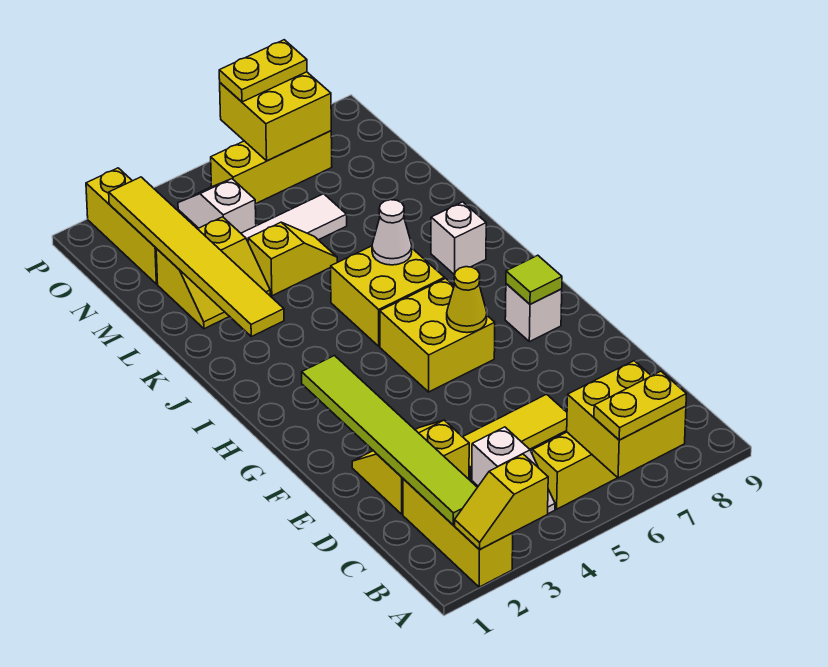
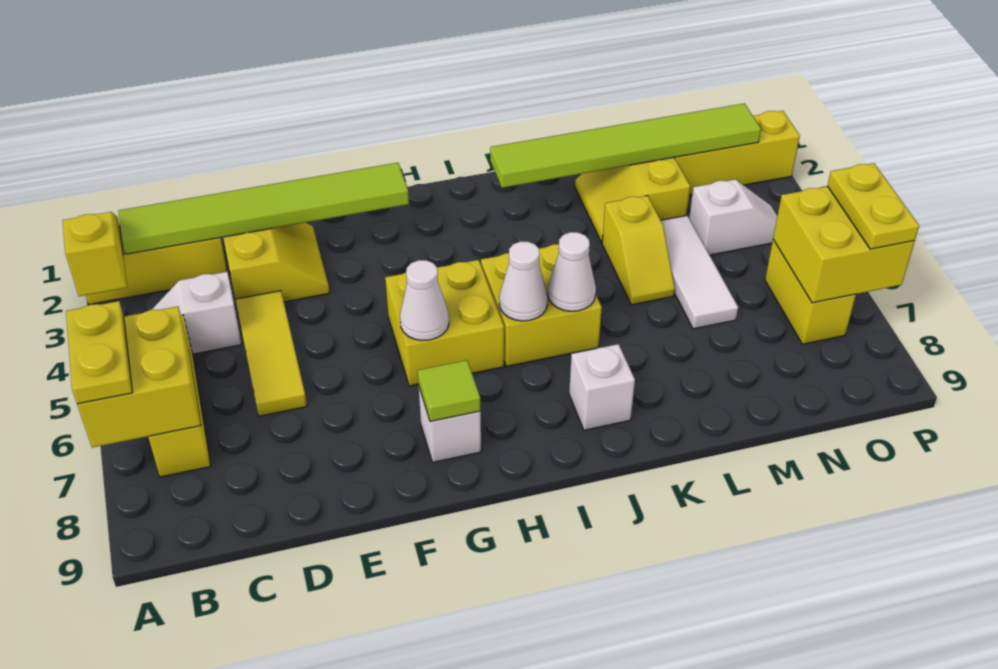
yellow cone G6 level 2 -> white cone G6 level 2
none -> white cone I6 level 2
yellow tile J2:O2 level 2 -> lime tile J2:O2 level 2
yellow brick O5:O7 level 1 -> yellow brick O6:O7 level 1

